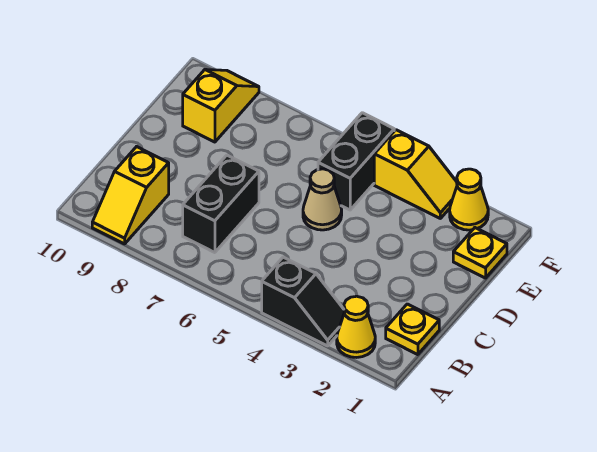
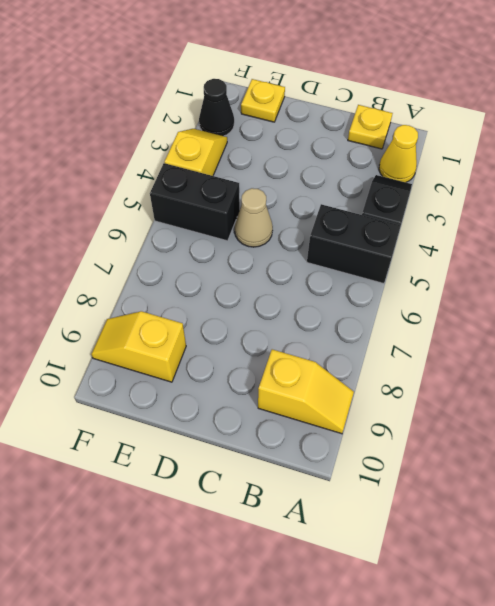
black brick B7:C7 level 1 -> black brick A5:B5 level 1
yellow cone F2 level 1 -> black cone F2 level 1

